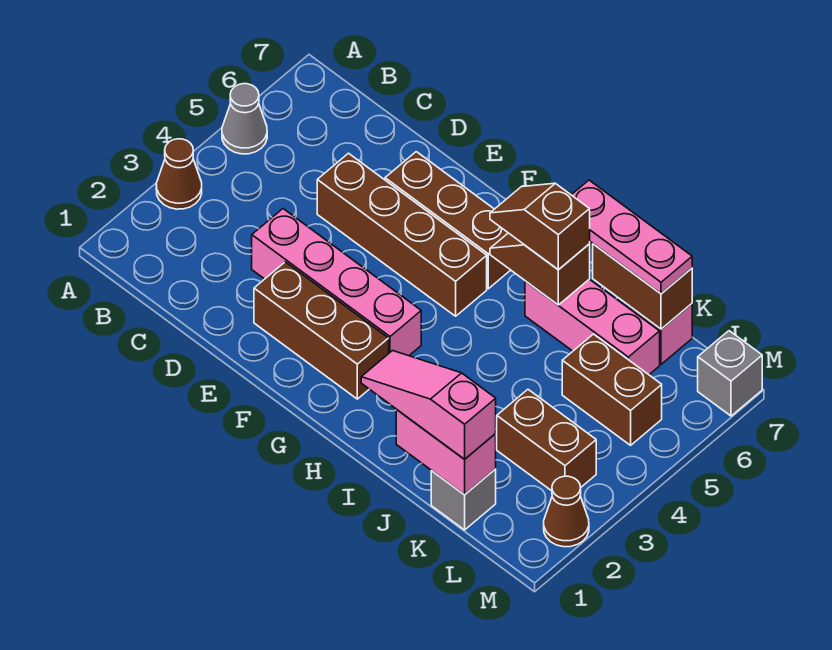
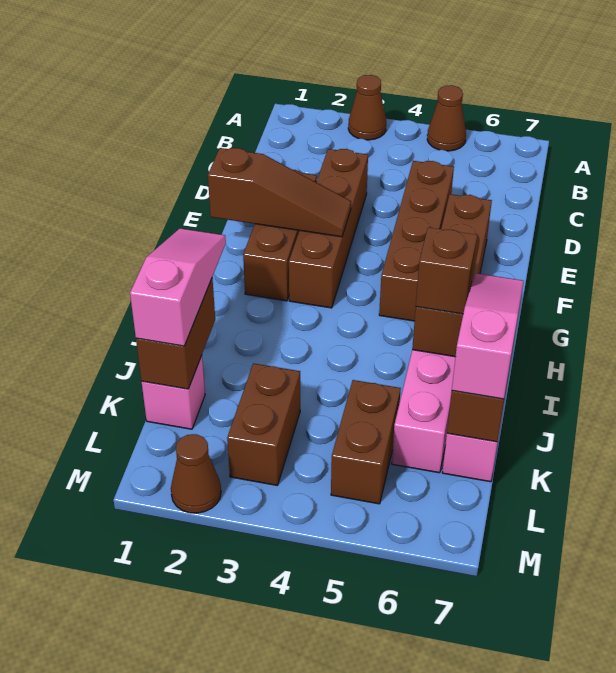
grey cone A5 level 1 -> brown cone A5 level 1
pink brick D3:G3 level 1 -> brown brick D3:G3 level 1
none -> brown slope F1:F3 level 2 top 1
pink plate I7:K7 level 3 -> pink slope I7:K7 level 3 top K
pink brick J1:K1 level 2 -> brown brick J1:K1 level 2
grey brick K1 level 1 -> pink brick K1 level 1
grey brick M7 level 1 -> none

